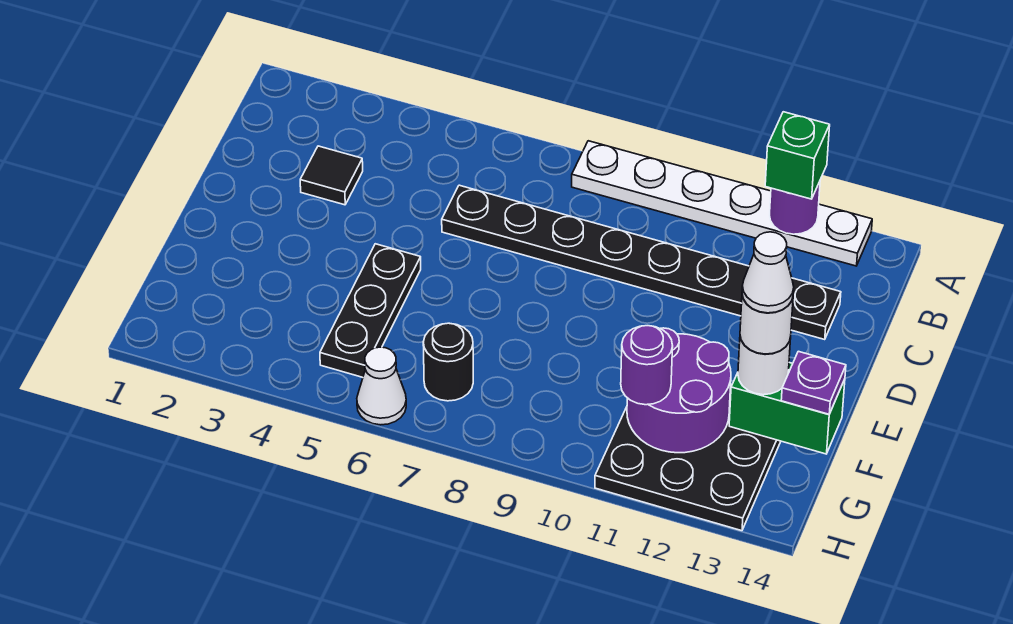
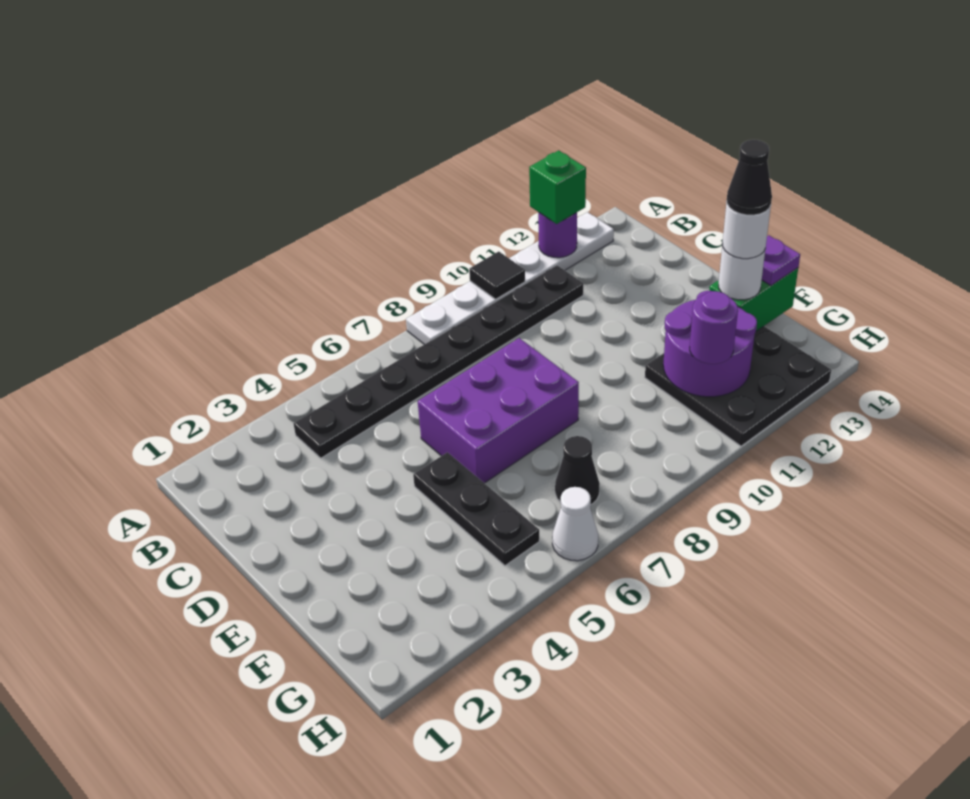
black tile C3 level 1 -> black tile A10 level 2
black plate C6:C13 level 1 -> black plate B4:B11 level 1
none -> purple brick D6:E8 level 1
white cone F13 level 5 -> black cone F13 level 5
black round brick G7 level 1 -> black cone G7 level 1

